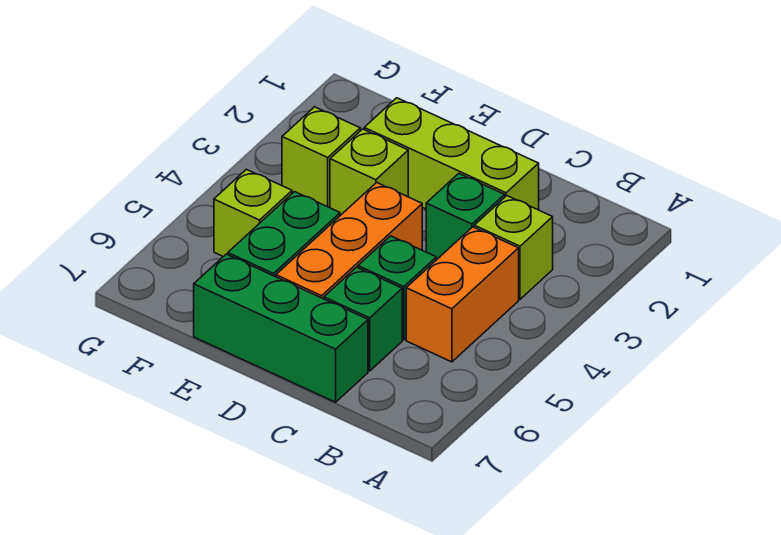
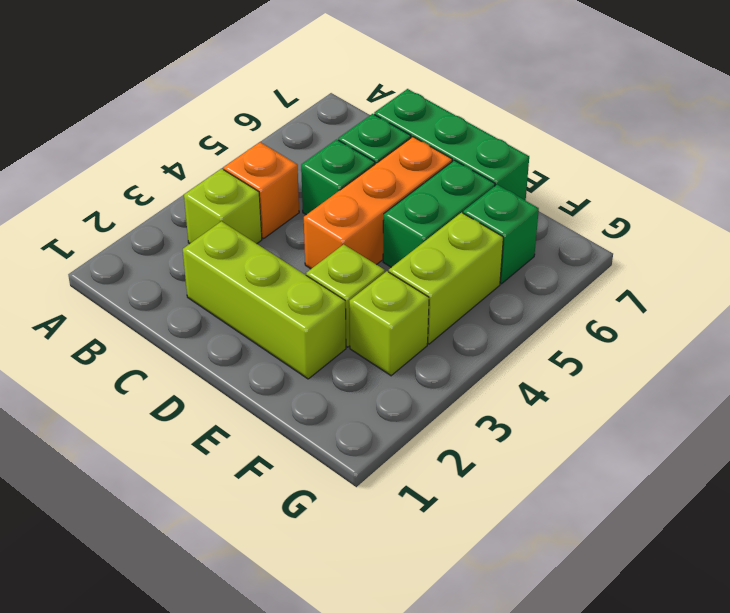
orange brick B4:B5 level 1 -> orange brick B4 level 1
green brick C3 level 1 -> green brick F6 level 1
lime brick F5 level 1 -> lime brick F4:F5 level 1

